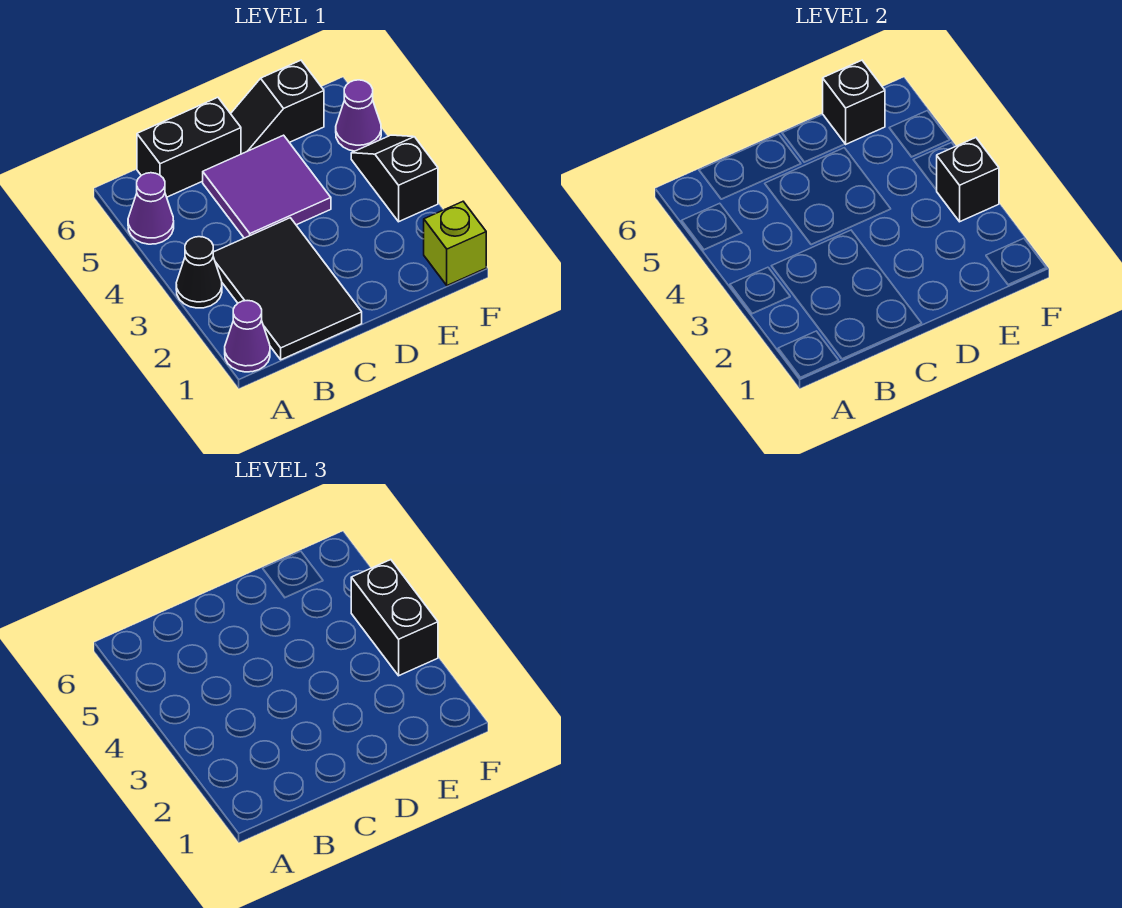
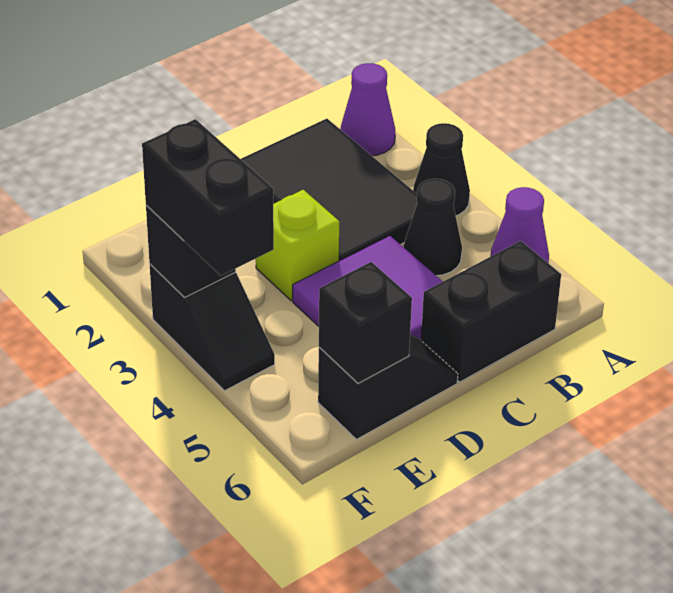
none -> black cone B4 level 1
lime brick F1 level 1 -> lime brick D3 level 1
purple cone F5 level 1 -> none

